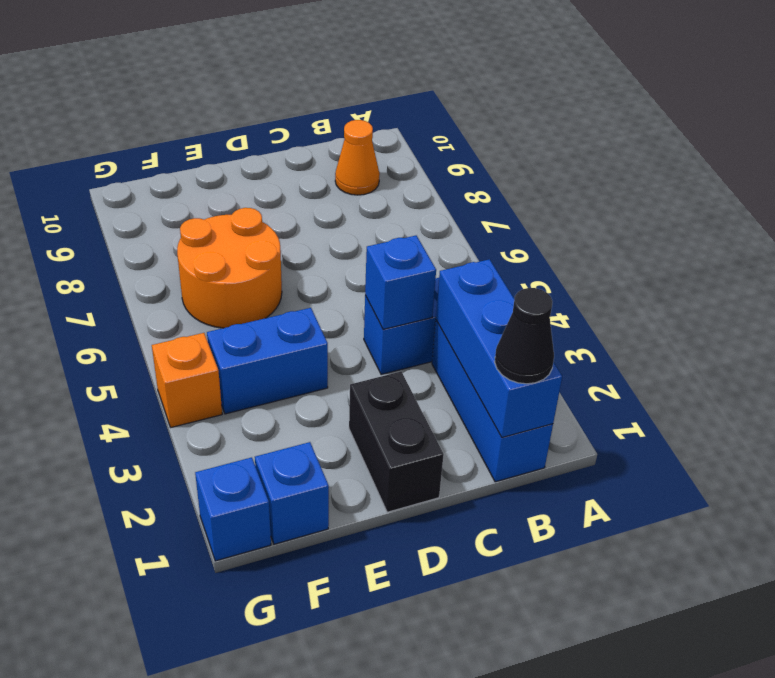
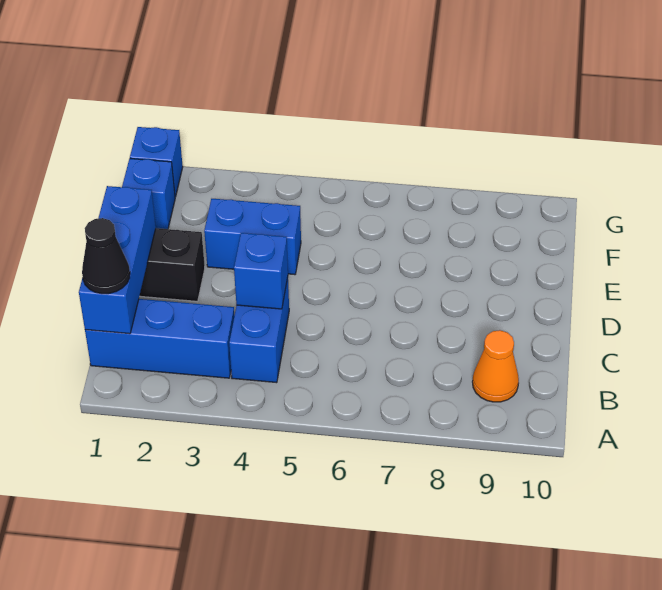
blue brick B1:B3 level 2 -> blue brick B1:D1 level 2
blue brick E4:F4 level 1 -> blue brick E3:E4 level 1
orange round brick E6:F7 level 1 -> none
orange brick G4 level 1 -> none

